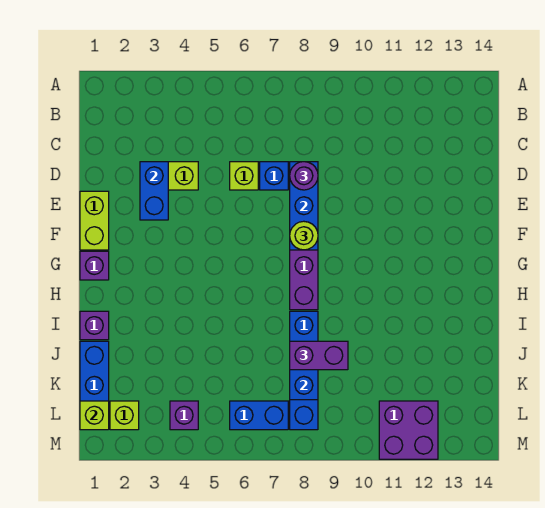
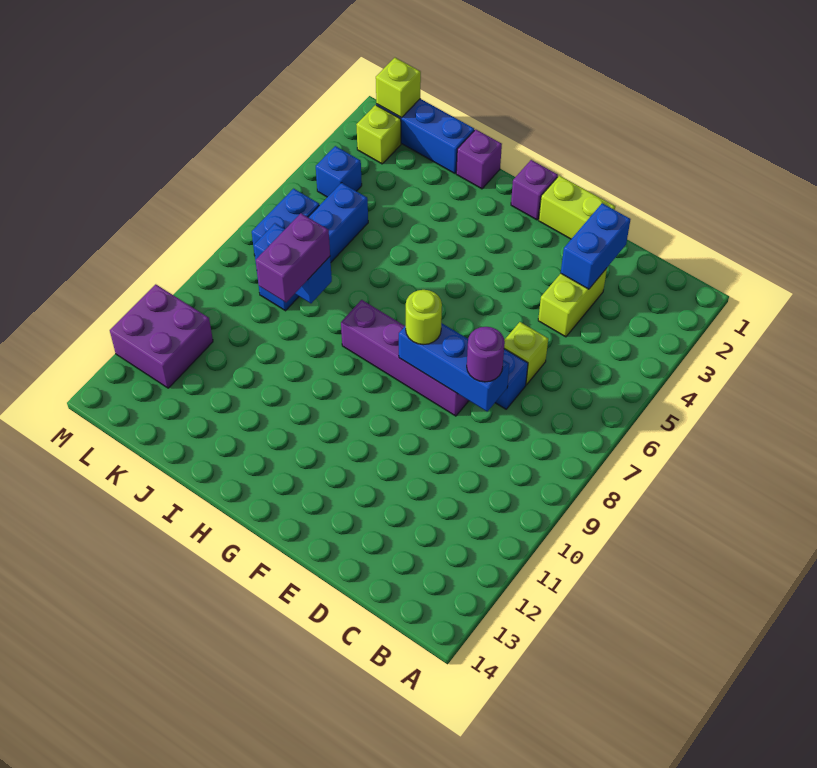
blue brick D3:E3 level 2 -> blue brick D2:D3 level 2
blue brick I8:L8 level 1 -> blue brick K5:K8 level 1
purple brick L4 level 1 -> blue brick L4 level 1

